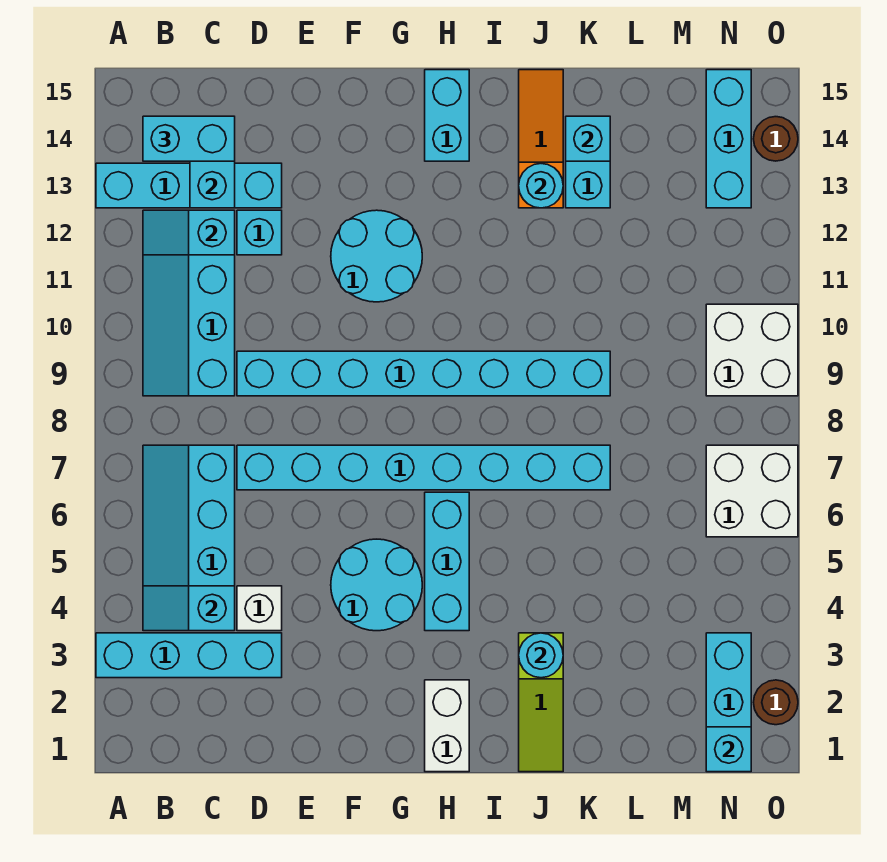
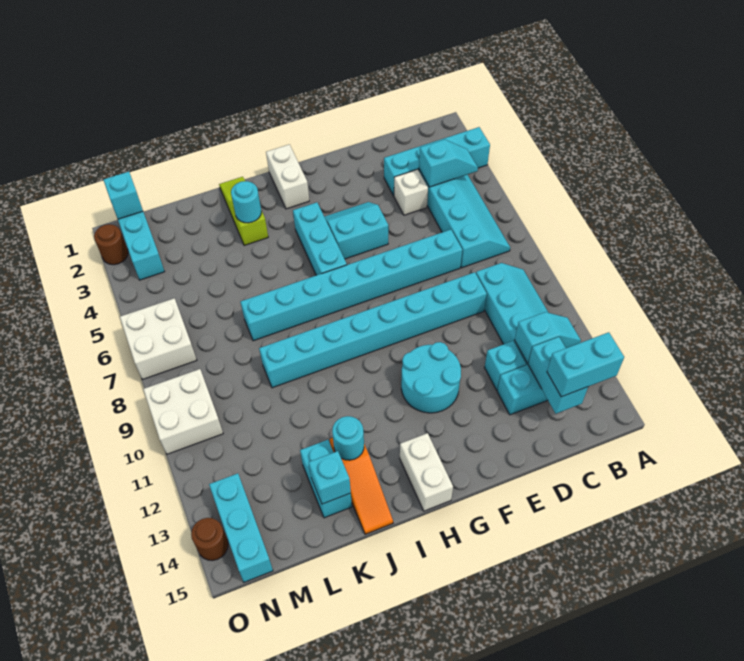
cyan round brick F4:G5 level 1 -> cyan slope F4:G5 level 1 top 5
cyan brick H14:H15 level 1 -> white brick H14:H15 level 1

